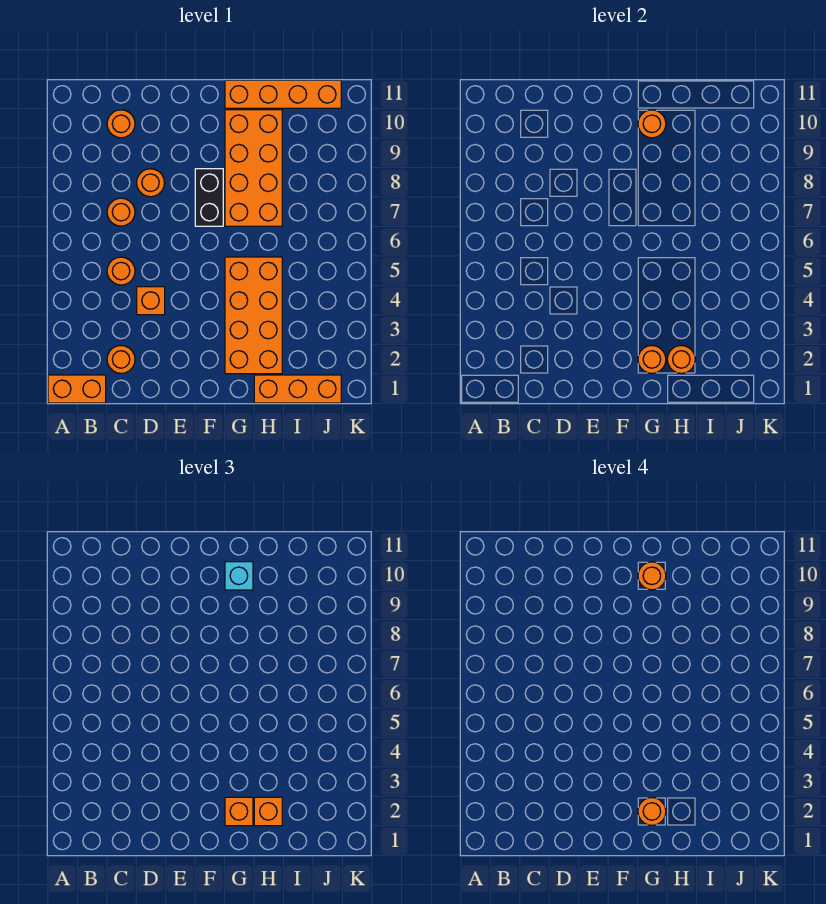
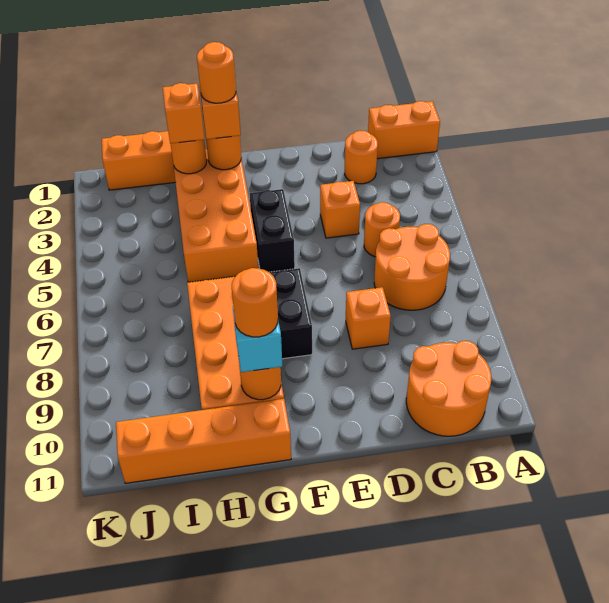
orange round brick C7 level 1 -> orange round brick B6:C7 level 1
orange round brick C10 level 1 -> orange round brick B10:C11 level 1
orange round brick D8 level 1 -> orange brick D8 level 1
none -> black brick F4:F5 level 1

